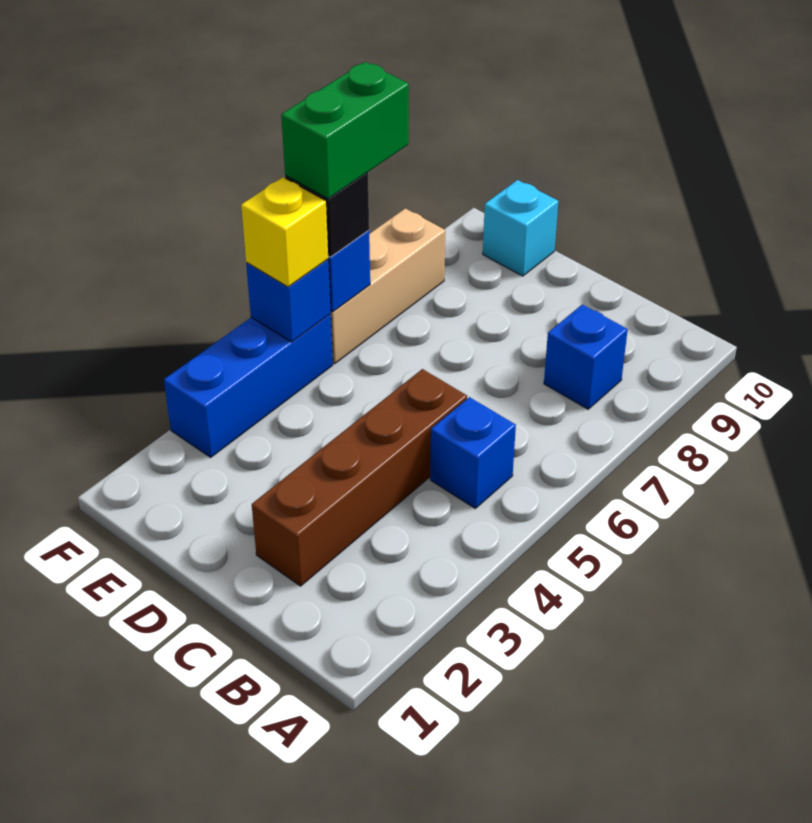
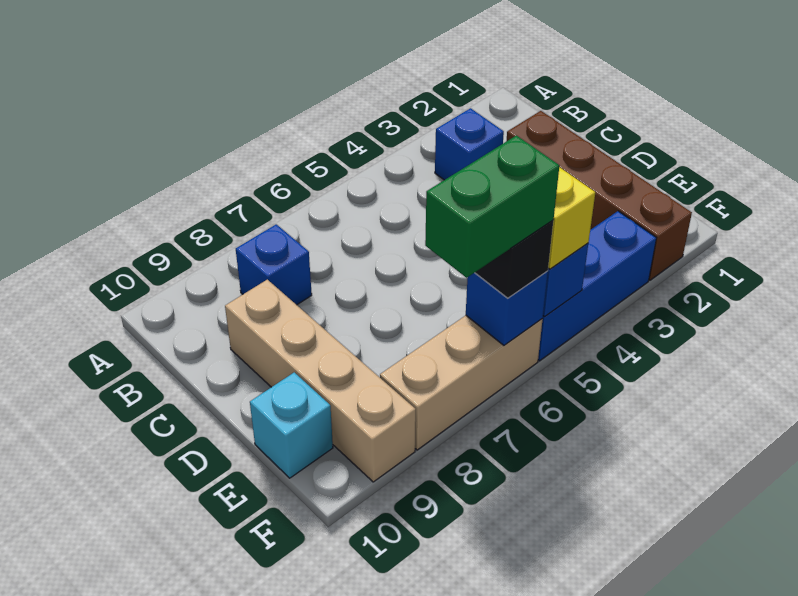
blue brick B5 level 1 -> blue brick B3 level 1
brown brick C2:C5 level 1 -> brown brick C2:F2 level 1
none -> tan brick C9:F9 level 1

